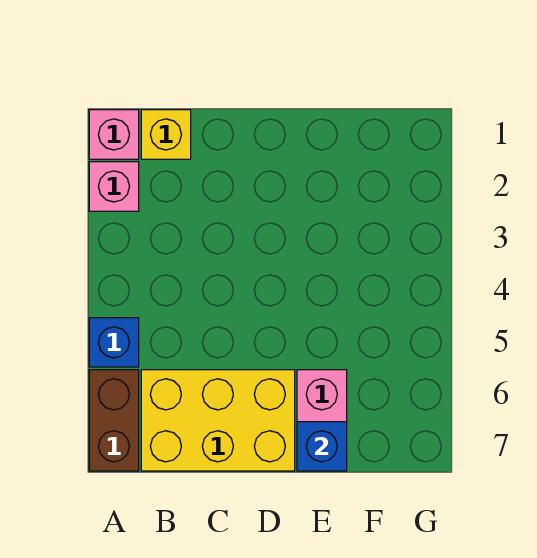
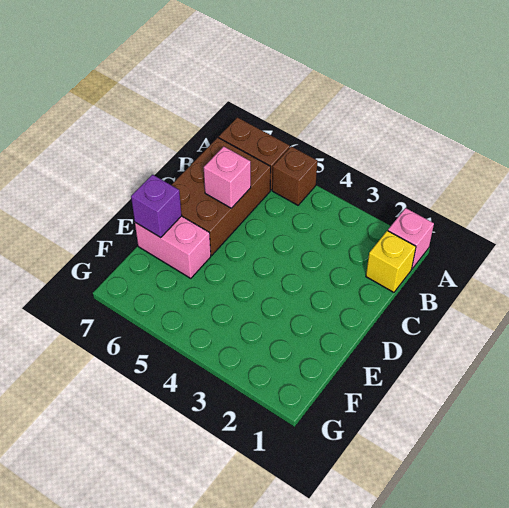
pink brick A2 level 1 -> pink brick C6 level 2
blue brick A5 level 1 -> brown brick A5 level 1
yellow brick B6:D7 level 1 -> brown brick B6:D7 level 1
blue brick E7 level 2 -> purple brick E7 level 2

